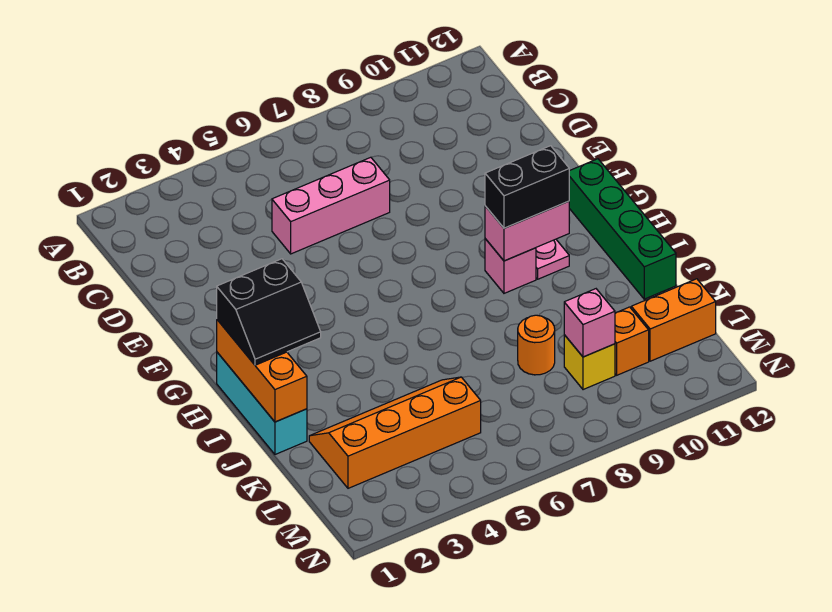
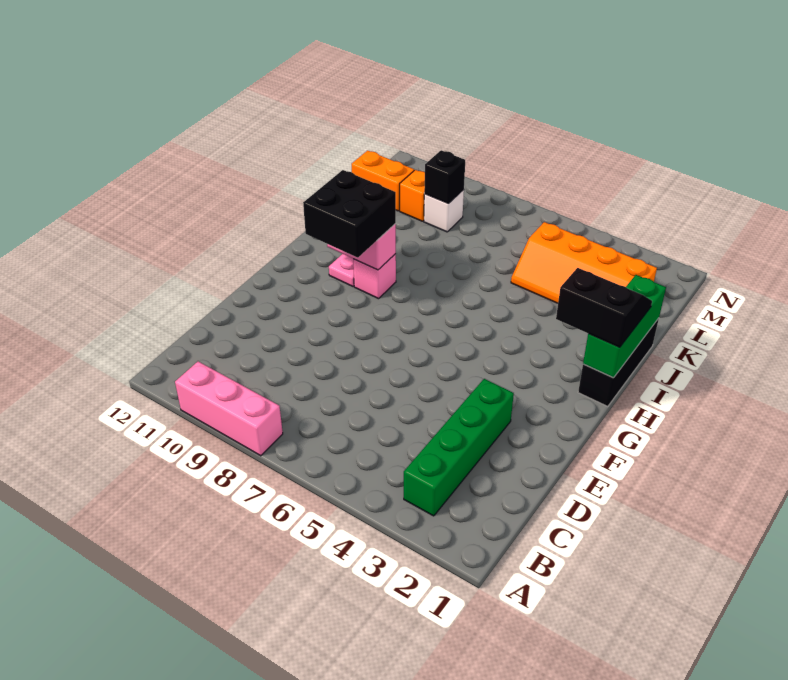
pink brick D5:D7 level 1 -> pink brick A8:A10 level 1
green brick G12:J12 level 1 -> green brick B3:E3 level 1
cyan brick H1:J1 level 1 -> black brick H1:J1 level 1
orange brick H1:J1 level 2 -> green brick H1:J1 level 2
black brick H9:H10 level 3 -> black brick G9:H10 level 3
orange round brick K8 level 1 -> none
yellow brick L9 level 1 -> white brick L9 level 1
pink brick L9 level 2 -> black brick L9 level 2

